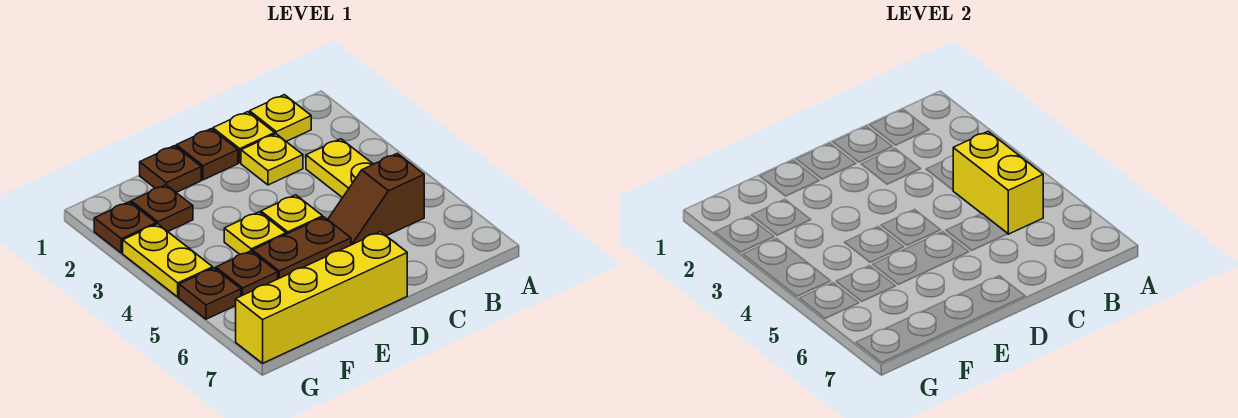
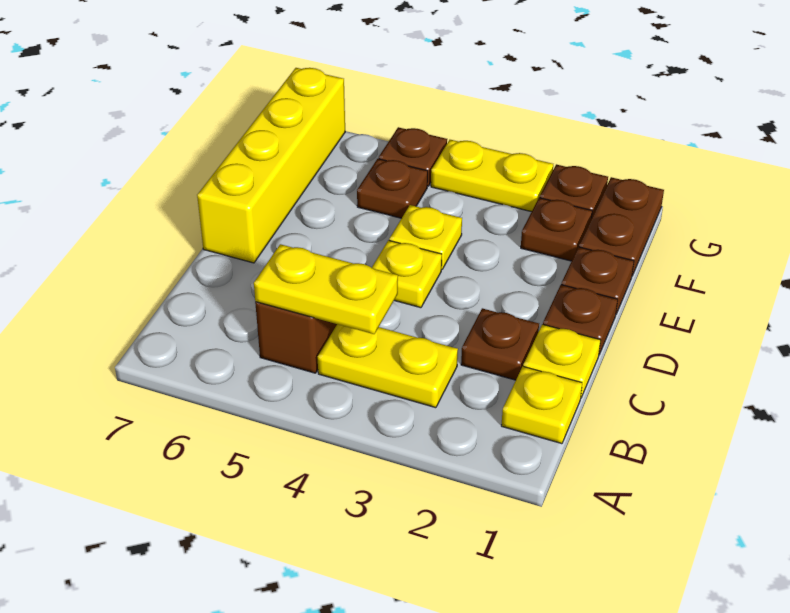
yellow brick B4:B5 level 2 -> yellow plate B4:B5 level 2
yellow plate C2 level 1 -> brown plate C2 level 1
brown plate D5:E5 level 1 -> brown plate F1:G1 level 1

